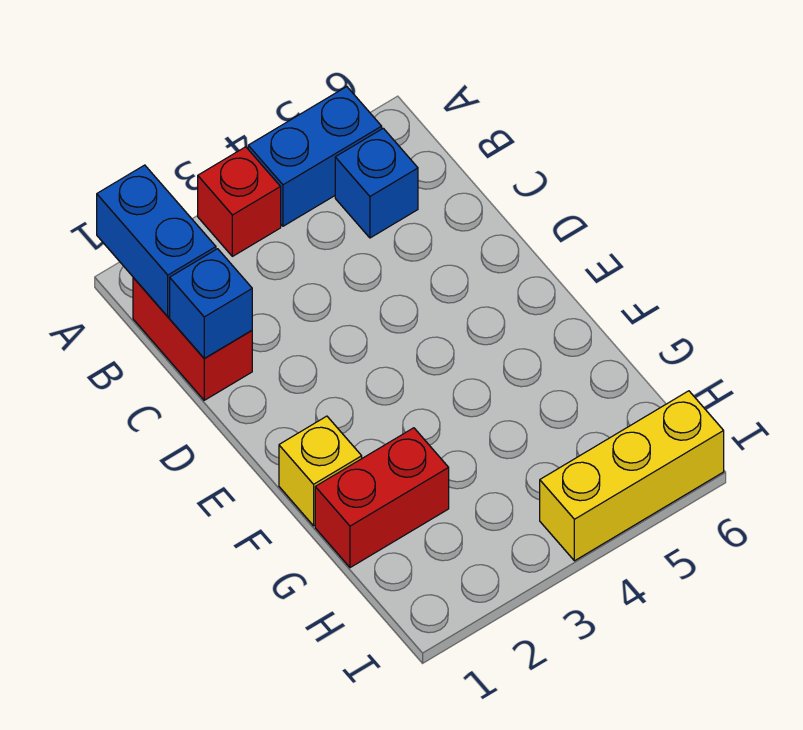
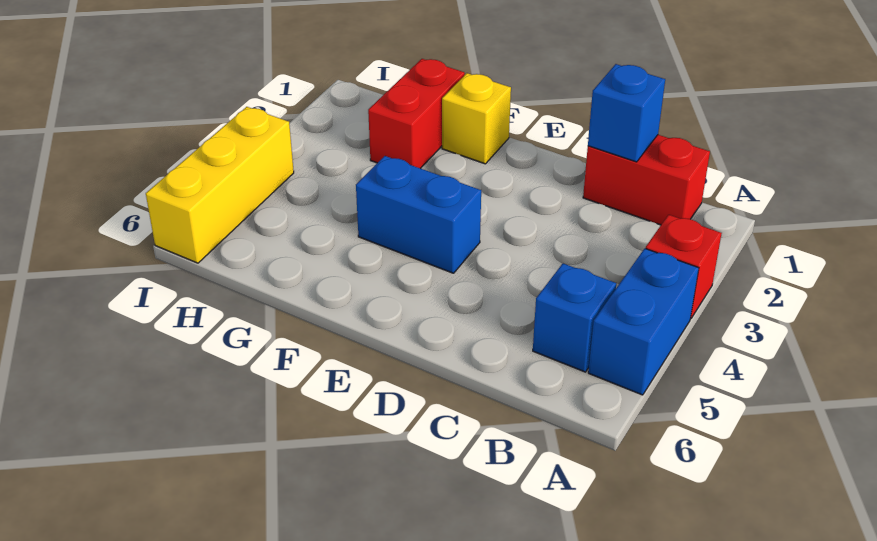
blue brick A1:B1 level 2 -> blue brick E4:F4 level 1

